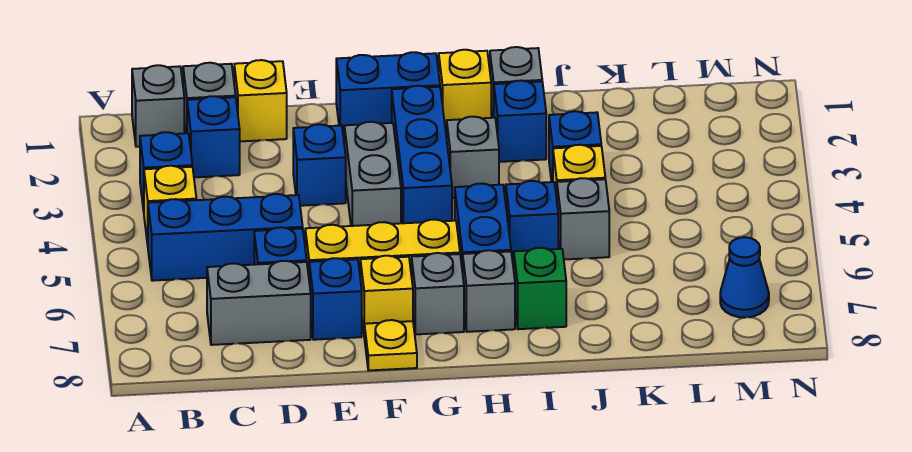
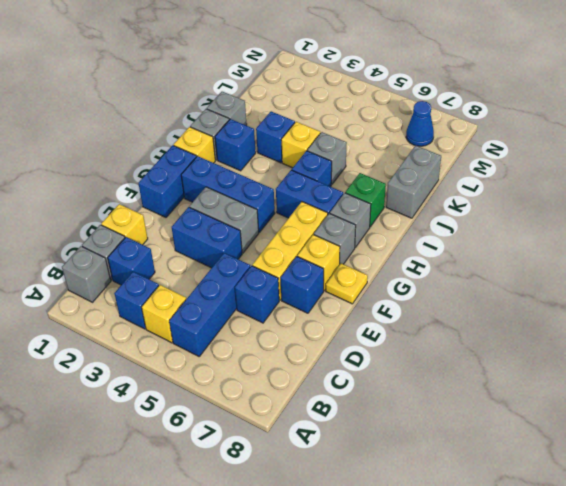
grey brick C7:D7 level 1 -> grey brick J8:K8 level 1
blue brick E3 level 1 -> blue brick E3:E4 level 1
grey brick H3 level 1 -> grey brick J1 level 1

